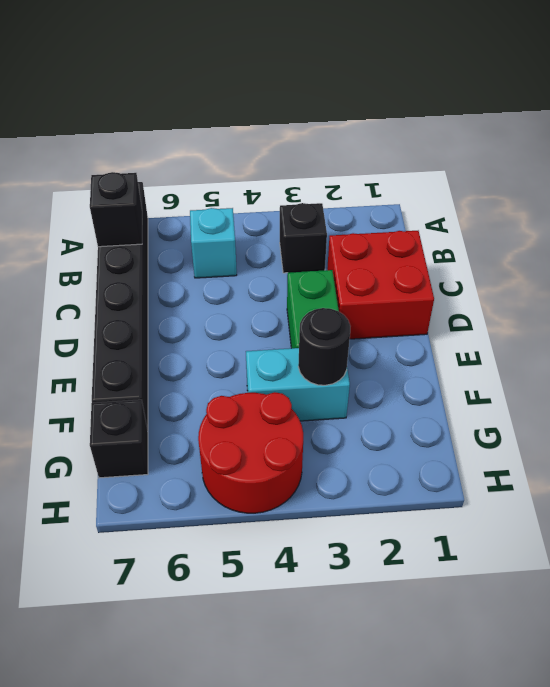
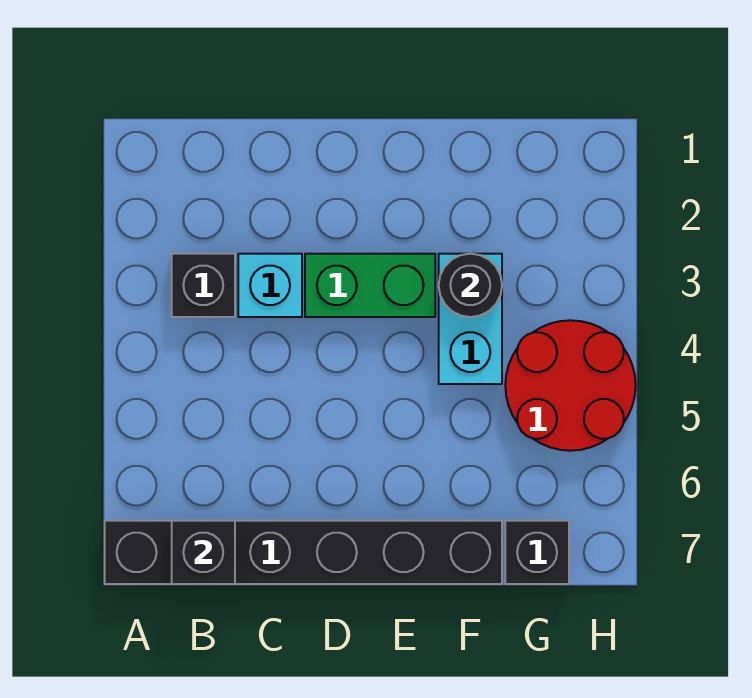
cyan brick B5 level 1 -> cyan brick C3 level 1
red brick C1:D2 level 1 -> none

